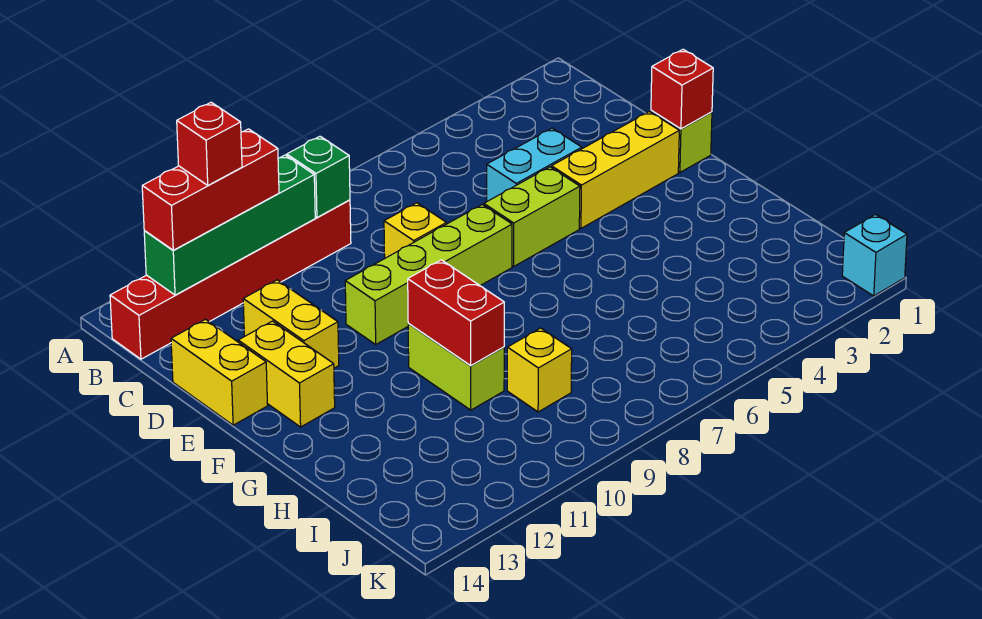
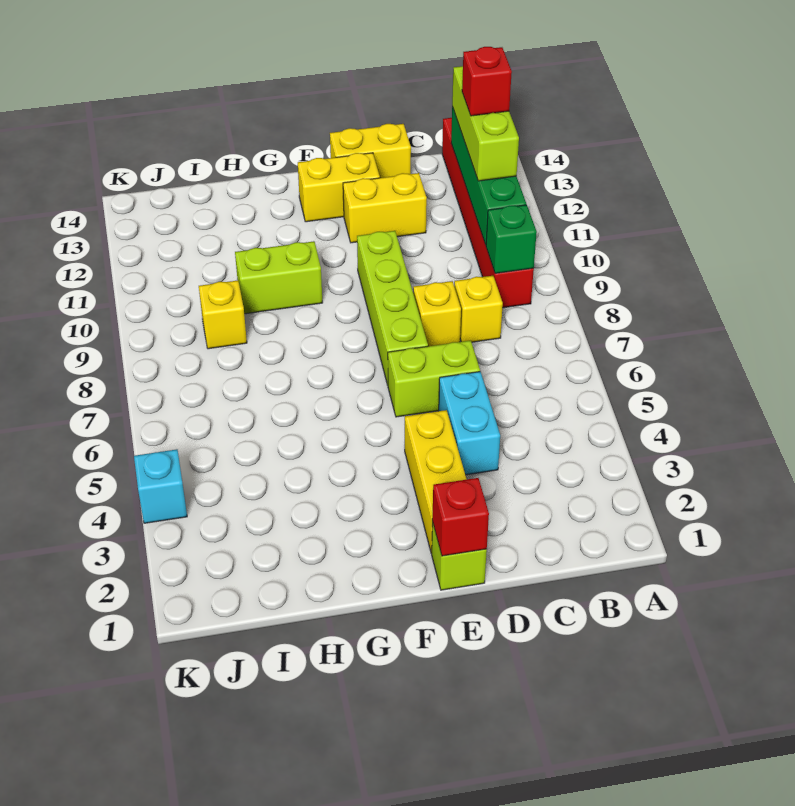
red brick B11:B13 level 3 -> lime brick B11:B13 level 3
none -> yellow brick C8 level 1
lime brick E5:E6 level 1 -> lime brick D6:E6 level 1
red brick G10:H10 level 2 -> none
cyan brick K1 level 1 -> cyan brick K4 level 1

